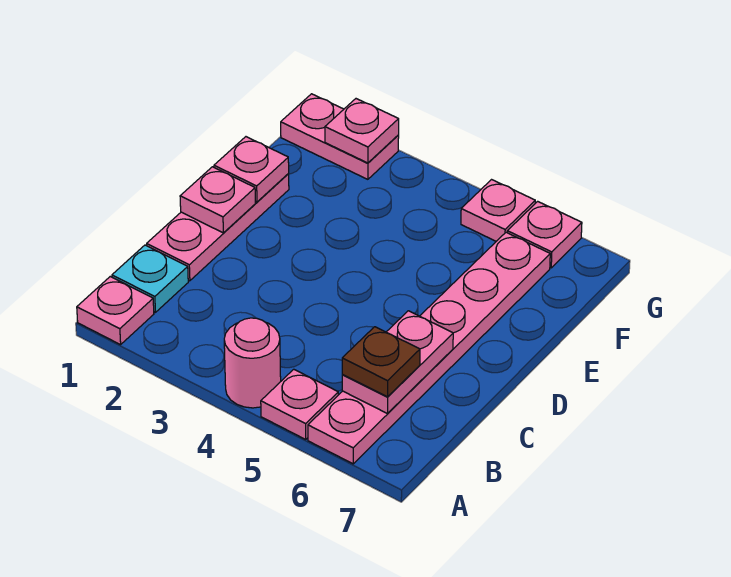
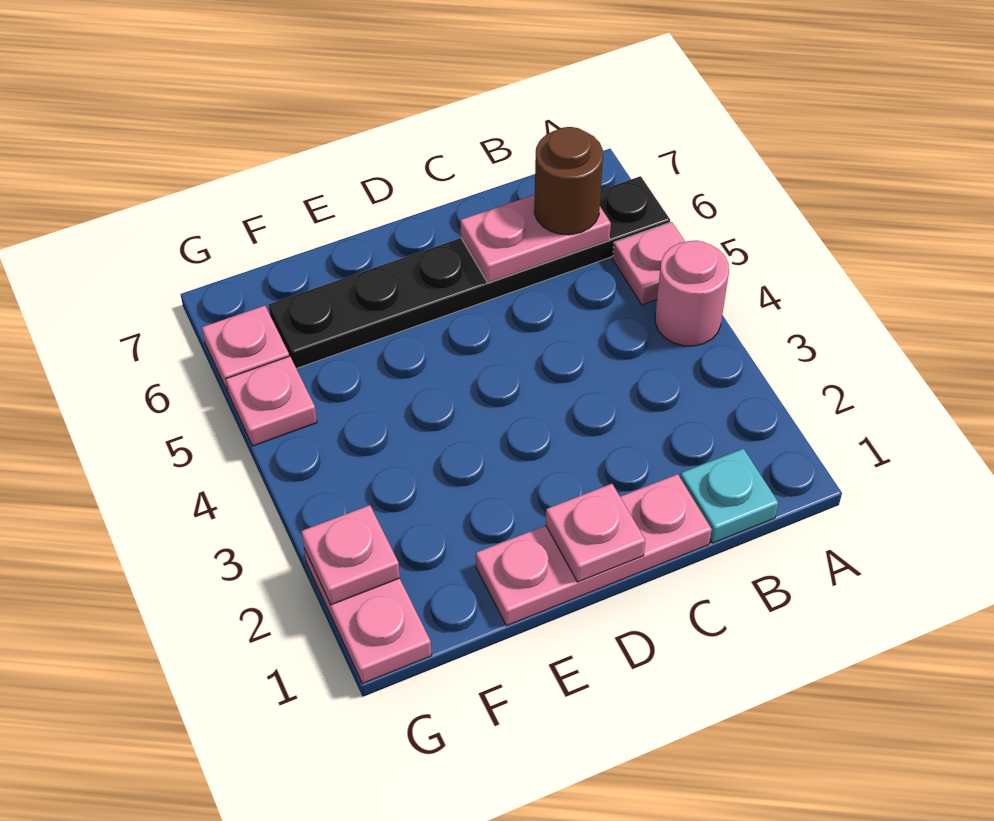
pink plate A1 level 1 -> none
pink plate A6:F6 level 1 -> black plate A6:F6 level 1
brown plate B6 level 3 -> brown round brick B6 level 3
pink plate E1 level 2 -> none

